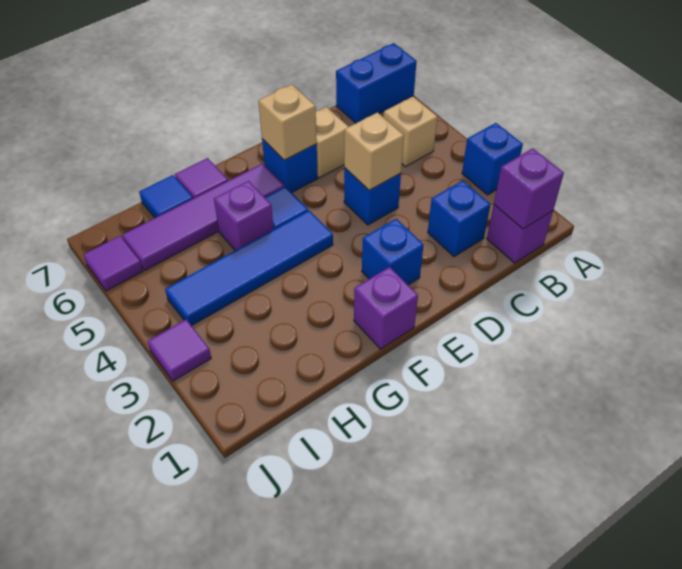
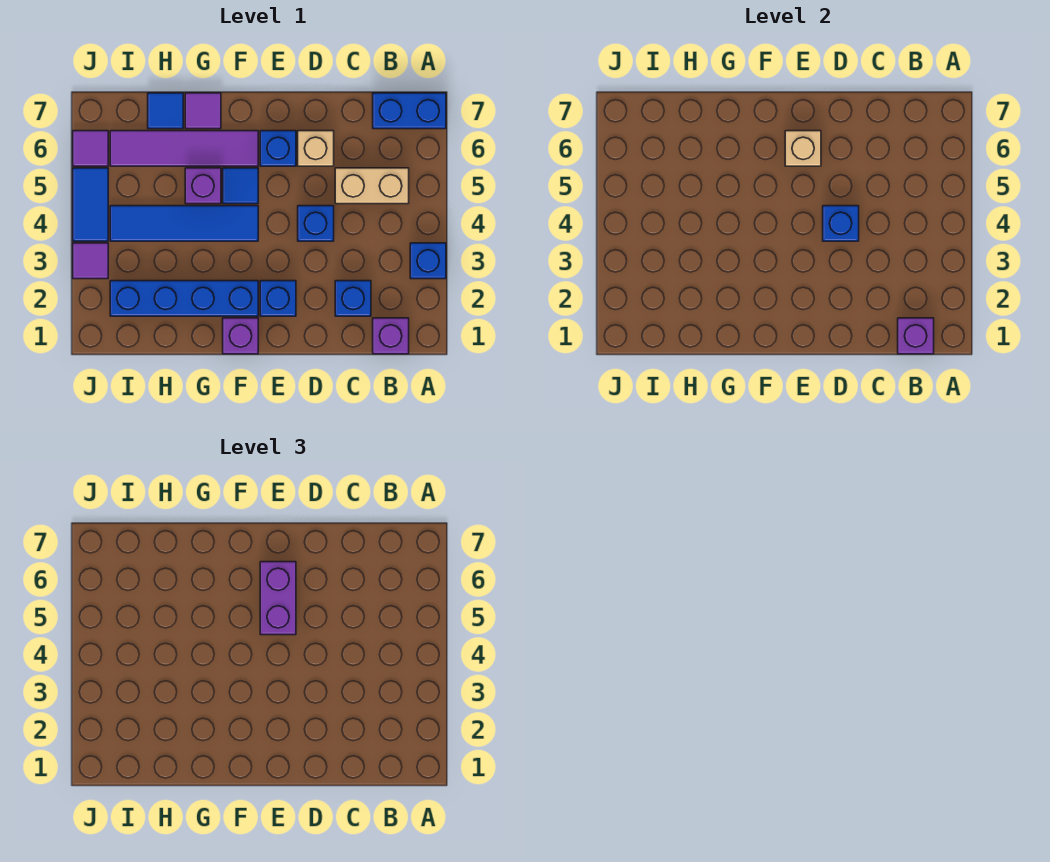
tan brick B5 level 1 -> tan brick B5:C5 level 1
tan brick D4 level 2 -> blue brick D4 level 2
none -> purple brick E5:E6 level 3
none -> blue brick F2:I2 level 1
none -> blue tile J4:J5 level 1

